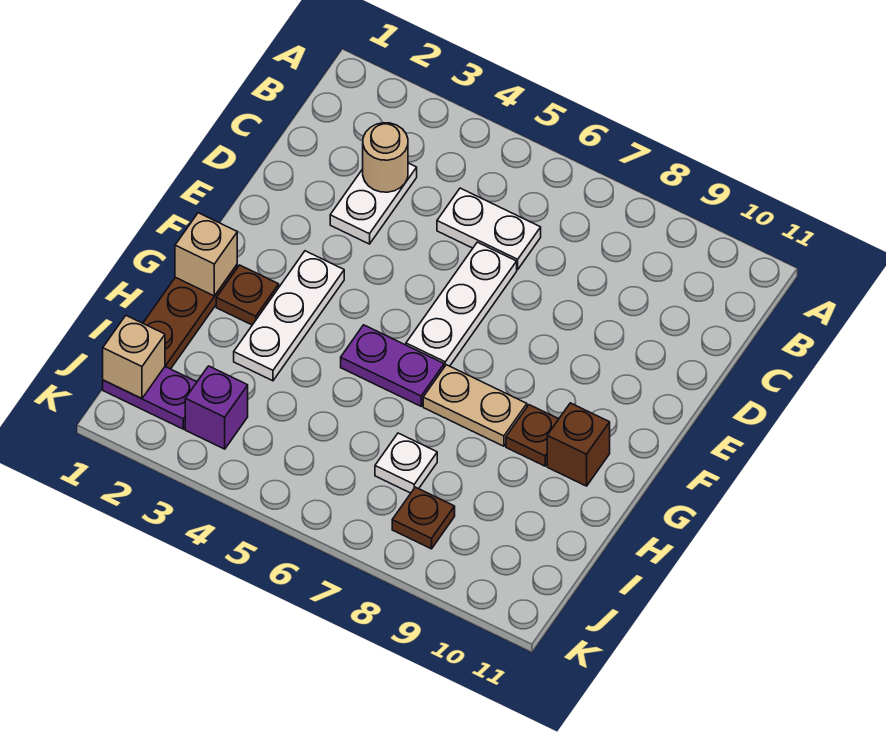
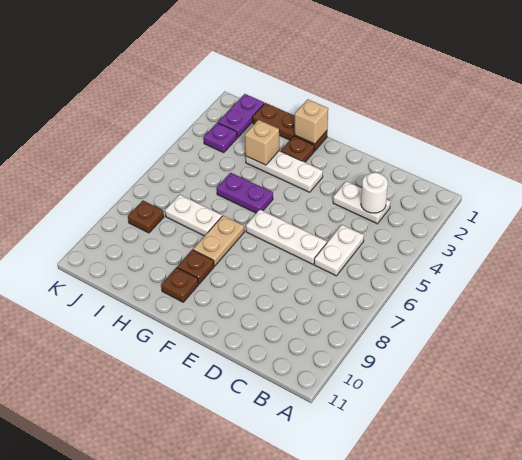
tan round brick C3 level 2 -> white round brick C3 level 2
purple plate G5:G6 level 1 -> purple plate G5:H5 level 1
brown brick G10 level 1 -> brown plate G10 level 1
white plate I7 level 1 -> white plate H7:I7 level 1
tan brick J1 level 2 -> tan brick H3 level 2
purple brick J3 level 1 -> purple plate J3 level 1

